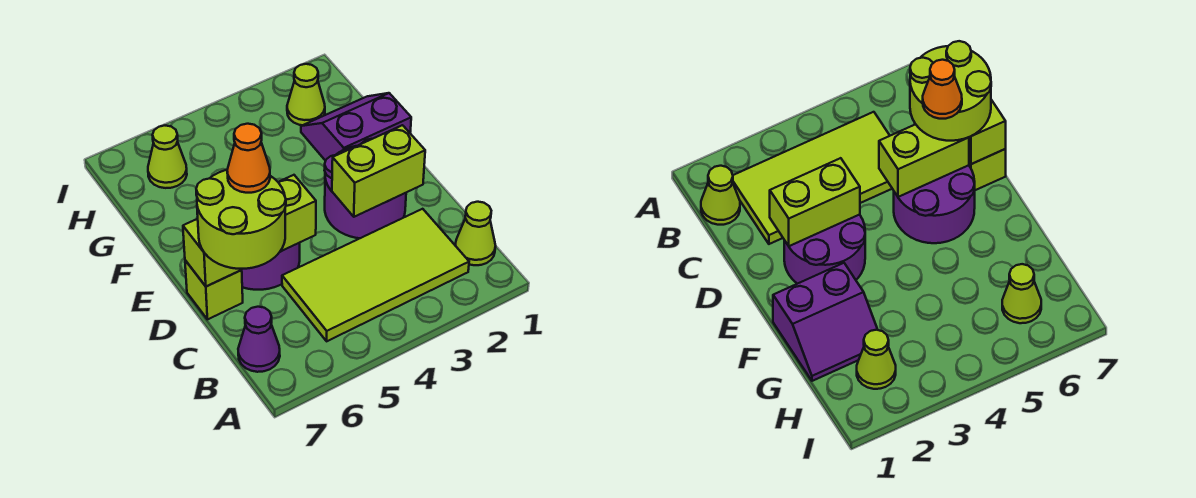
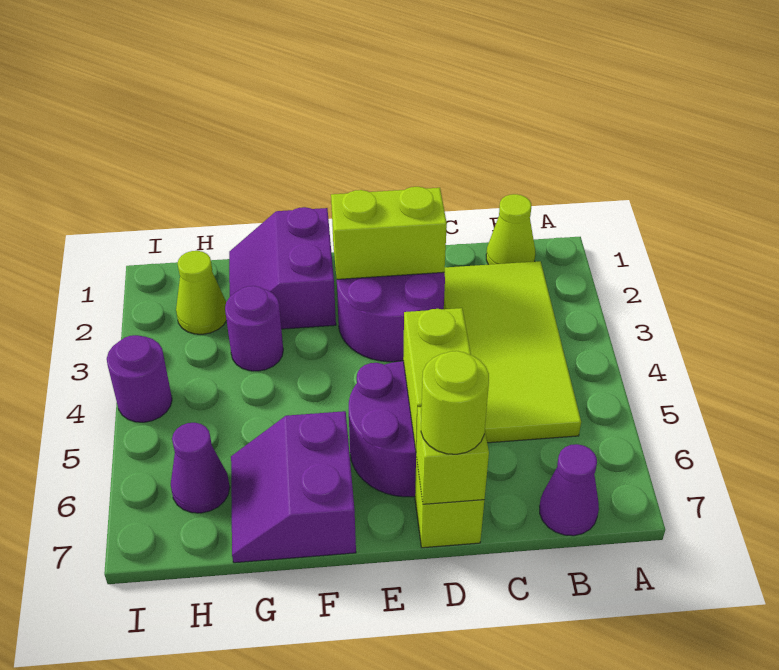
lime round brick C6:D7 level 3 -> lime round brick D7 level 3
lime brick D2:D3 level 2 -> lime brick D2:E2 level 2
orange cone D6 level 4 -> none
none -> purple slope F6:G7 level 1 top F
none -> purple round brick G3 level 1
lime cone H6 level 1 -> purple cone H6 level 1
none -> purple round brick I4 level 1

